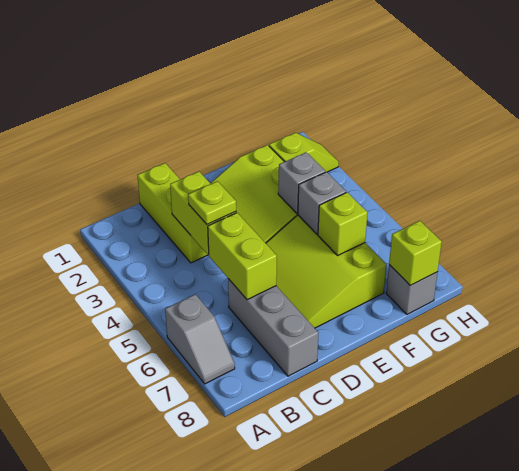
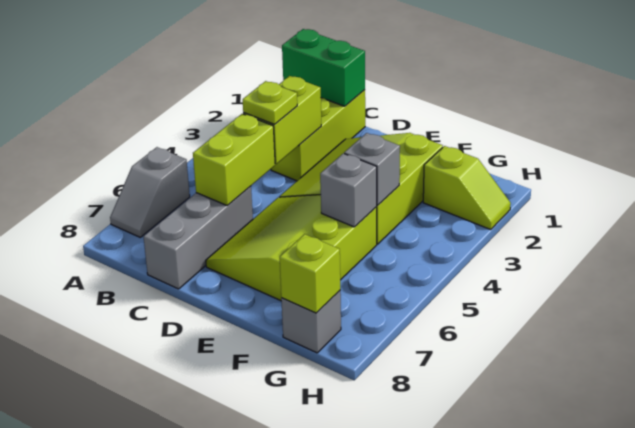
none -> green brick B1:C1 level 2
lime brick F6 level 2 -> none

